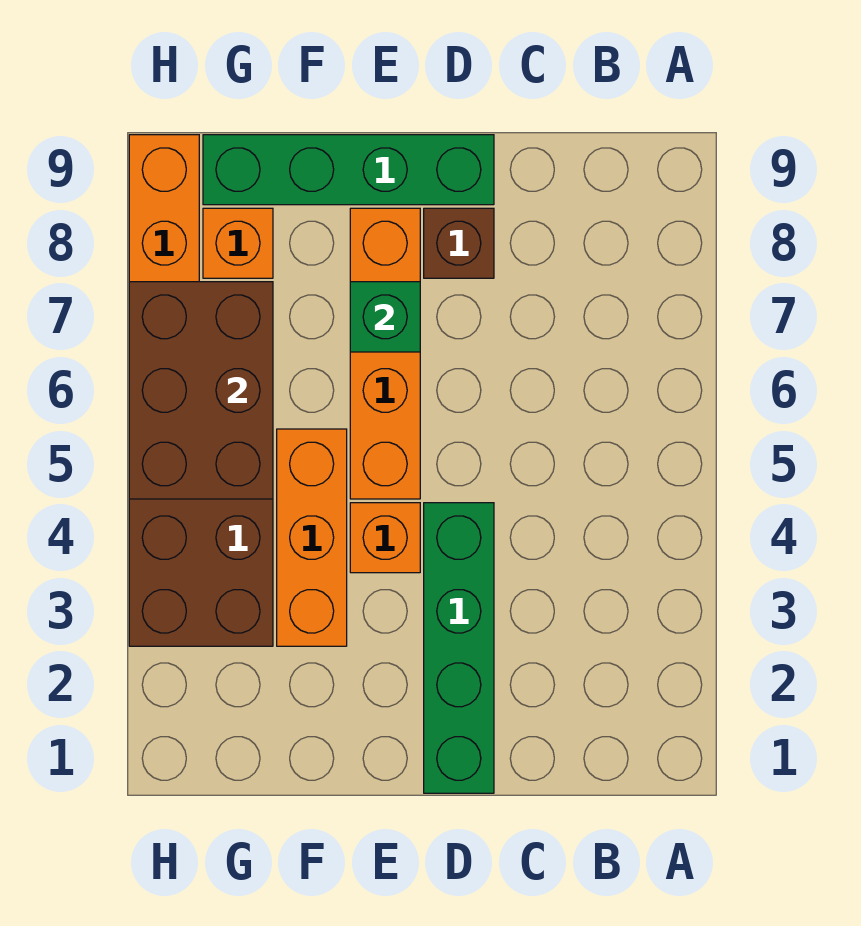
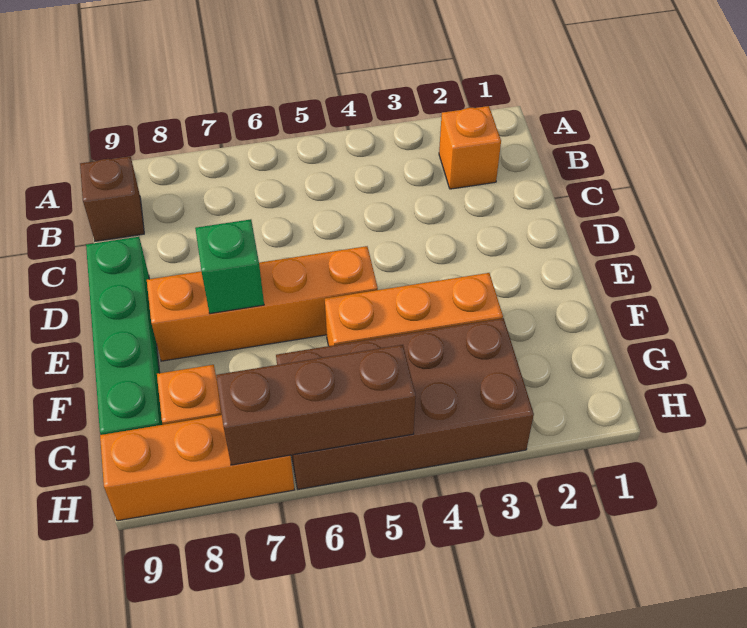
green brick D1:D4 level 1 -> none
brown brick D8 level 1 -> brown brick B9 level 1
orange brick E4 level 1 -> orange brick B2 level 1
brown brick G5:H7 level 2 -> brown brick H5:H7 level 2

